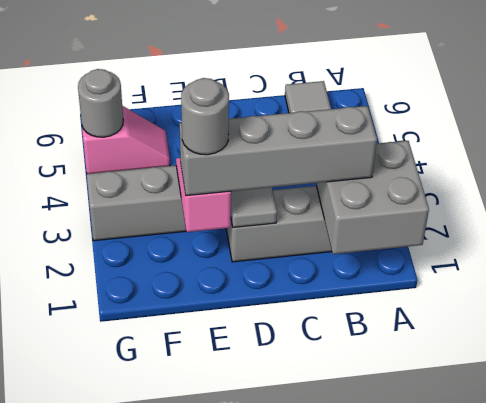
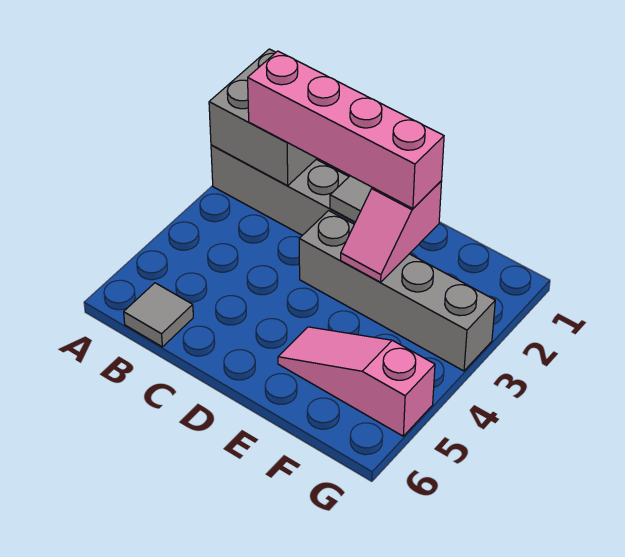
grey brick B2:E2 level 3 -> pink brick B2:E2 level 3
grey round brick E2 level 4 -> none
pink slope F5:G5 level 1 top G -> pink slope E5:G5 level 1 top G
grey round brick G5 level 2 -> none

